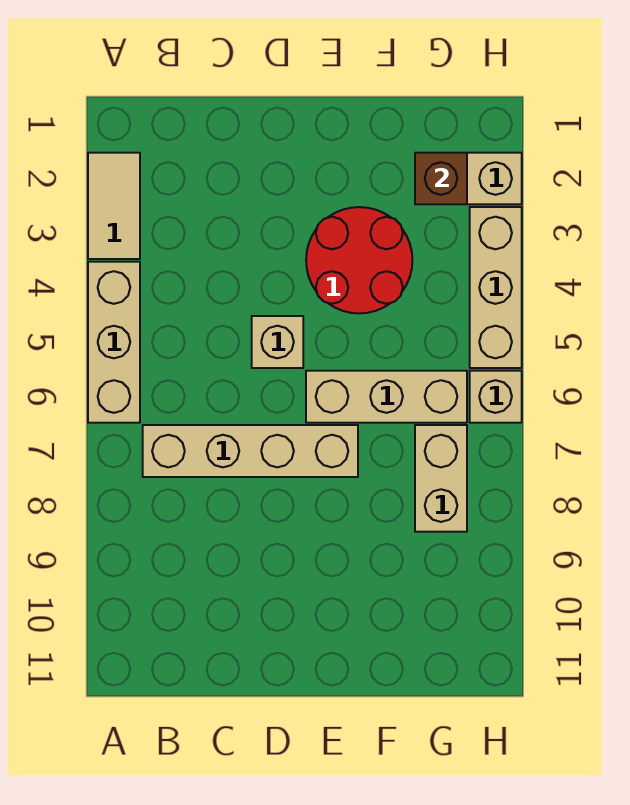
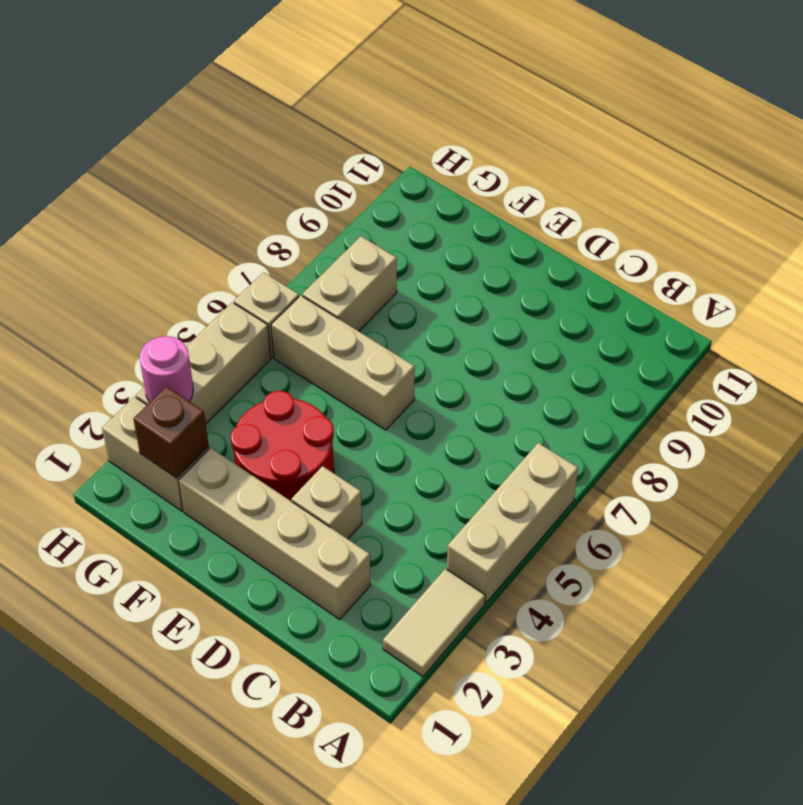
tan brick B7:E7 level 1 -> tan brick C2:F2 level 1
tan brick D5 level 1 -> tan brick D3 level 1
none -> pink round brick H3 level 2

